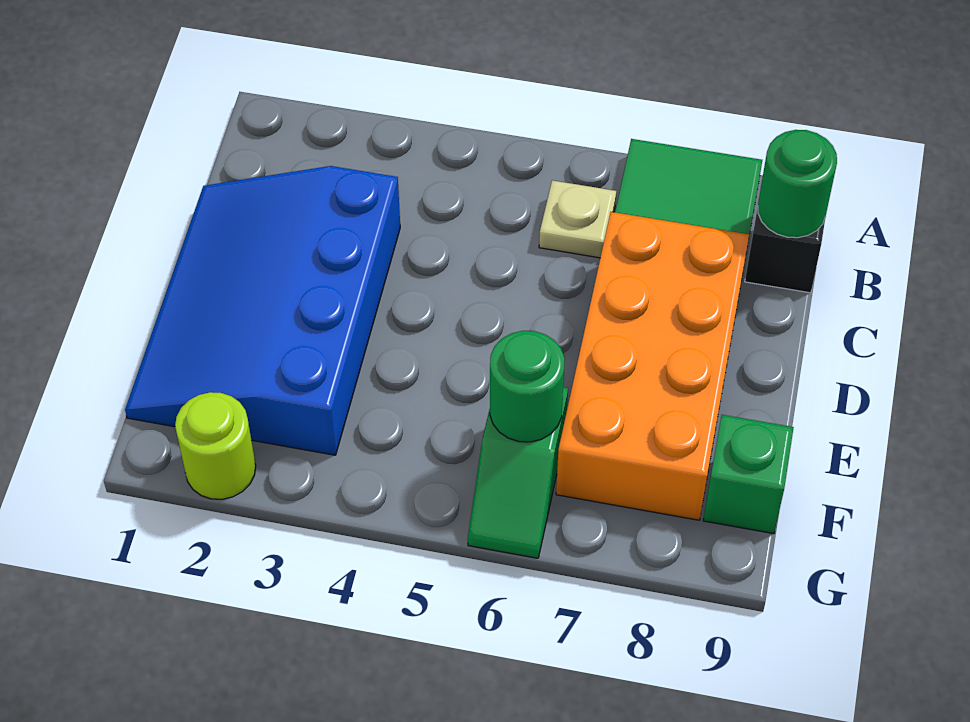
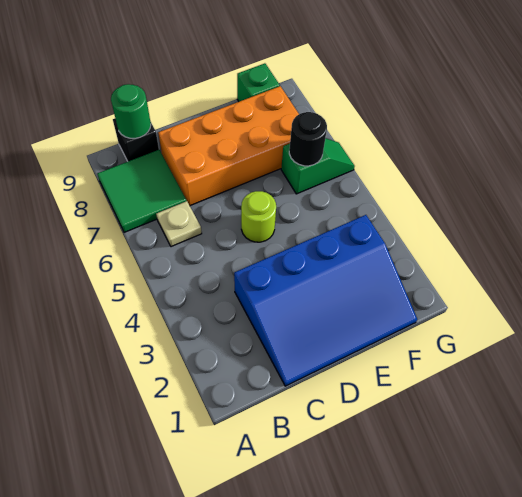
green round brick F6 level 2 -> black round brick F6 level 2
lime round brick G2 level 1 -> lime round brick D5 level 1

